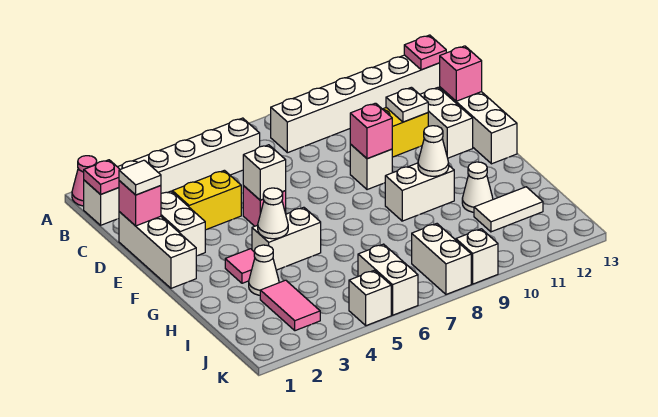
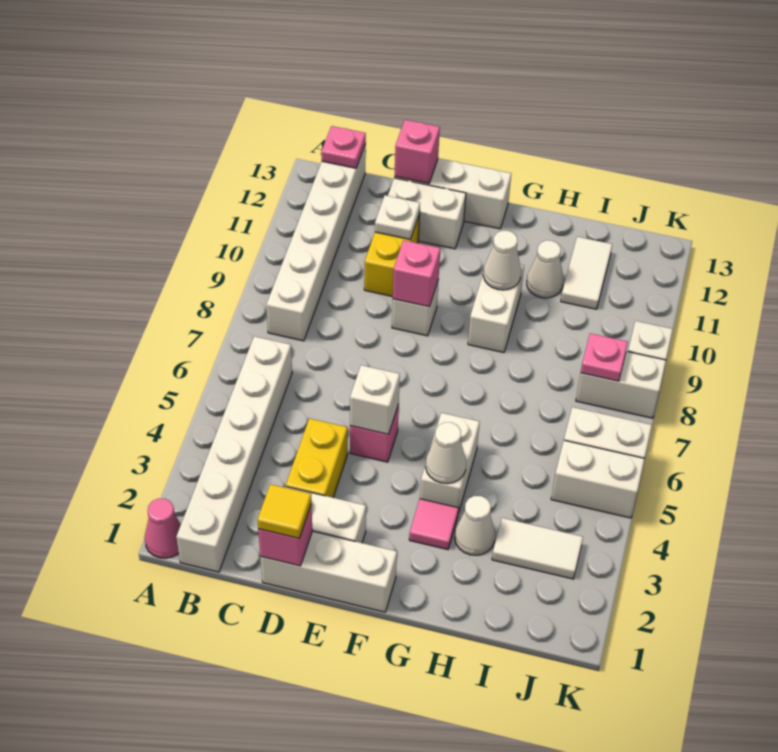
pink plate B1 level 2 -> pink plate J8 level 2
white tile D1 level 3 -> yellow tile D1 level 3
pink tile I3:J3 level 1 -> white tile I3:J3 level 1
white brick K5 level 1 -> white brick J5:K5 level 1

